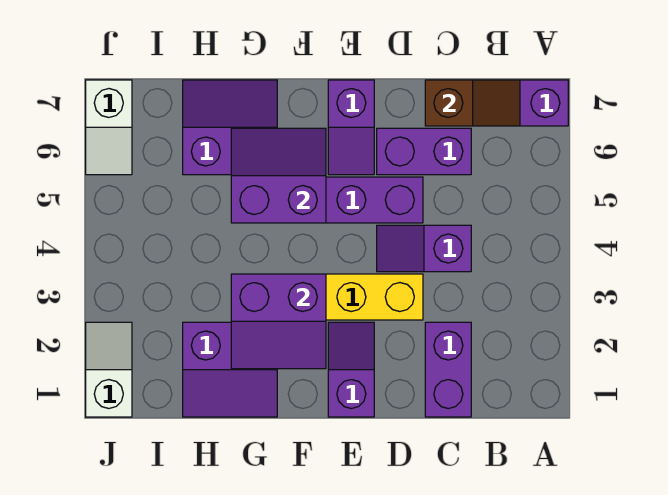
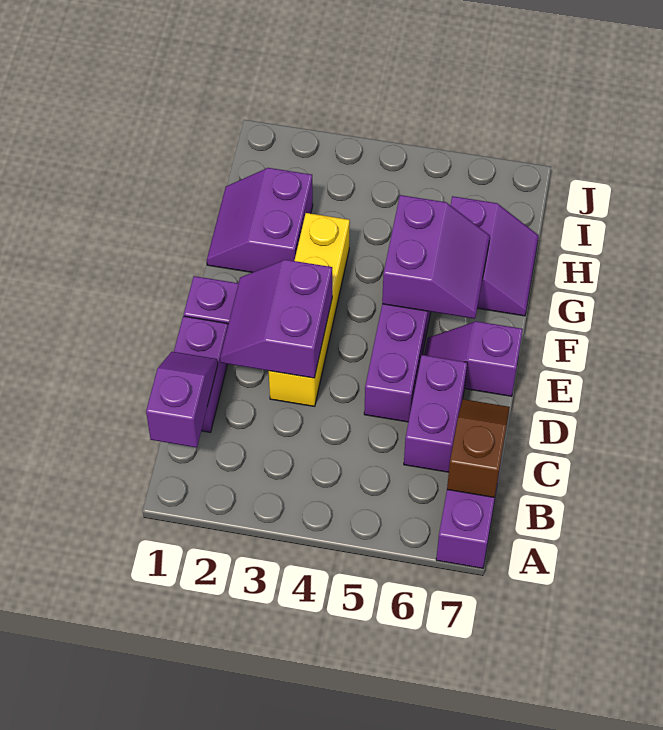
brown slope B7:C7 level 2 top C -> brown slope B7:C7 level 2 top B
purple brick C1:C2 level 1 -> purple brick C1:D1 level 1
purple slope C4:D4 level 1 top C -> purple slope B1:C1 level 2 top B
purple slope F2:G3 level 2 top 3 -> purple slope D2:E3 level 2 top 3
white slope J1:J2 level 1 top 1 -> none
white slope J6:J7 level 1 top 7 -> none

